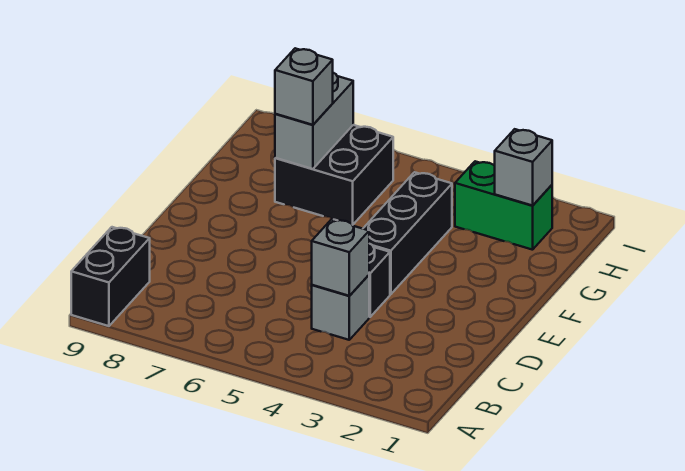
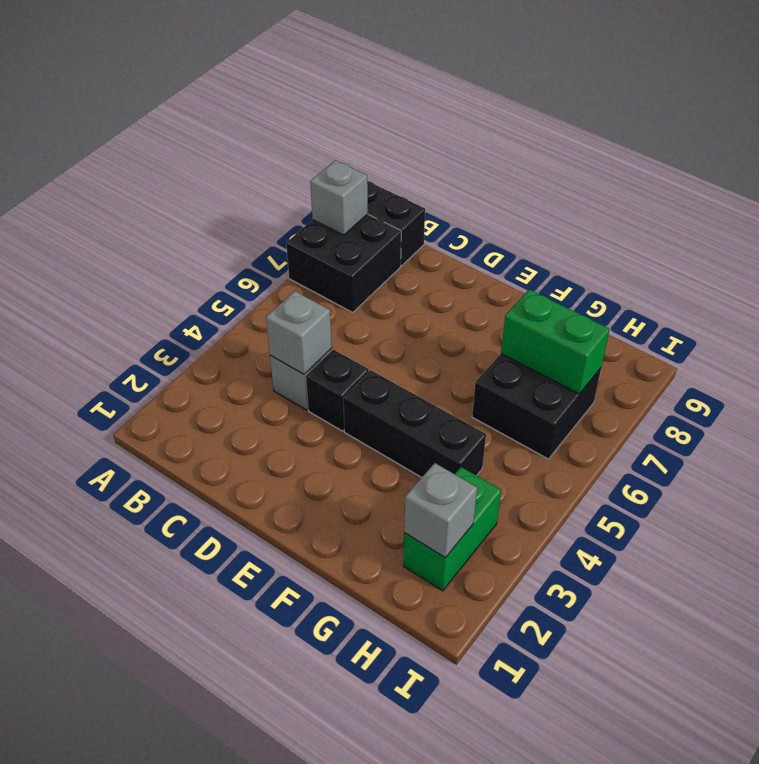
none -> black brick A7:B8 level 1
grey brick G7:H7 level 2 -> green brick G7:H7 level 2
grey brick G7 level 3 -> grey brick A8 level 2

